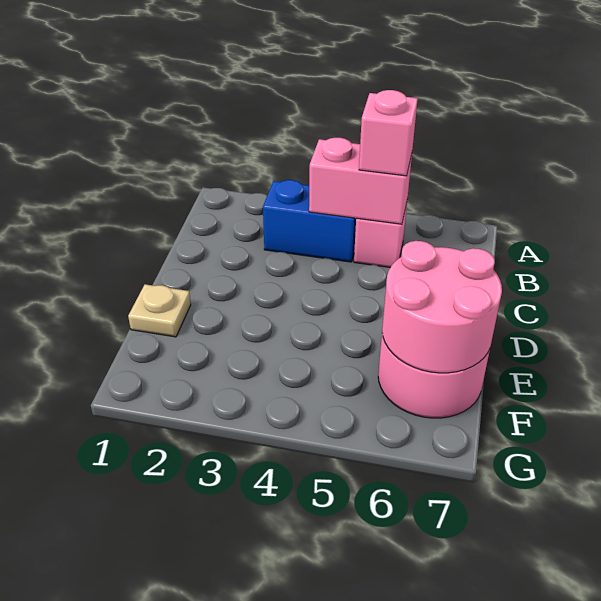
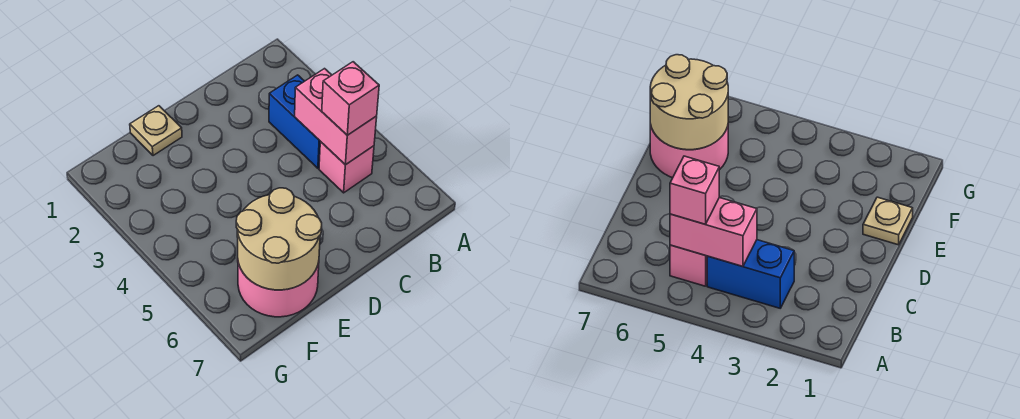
pink round brick E6:F7 level 2 -> tan round brick E6:F7 level 2

